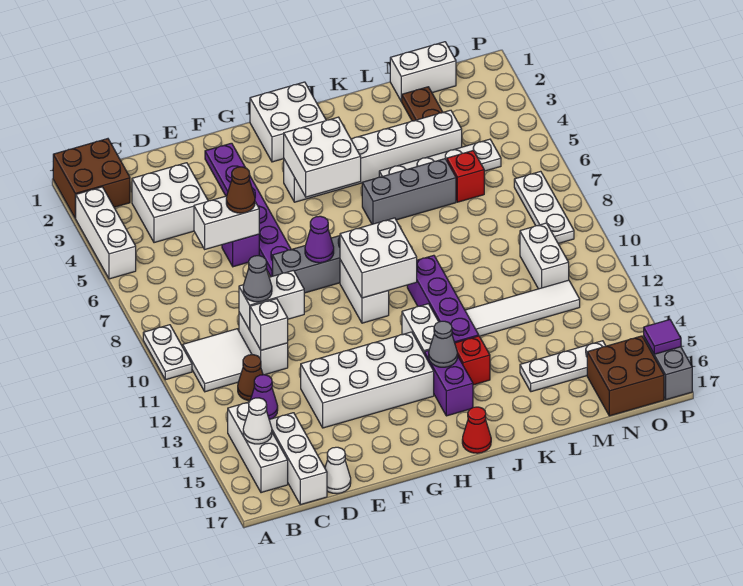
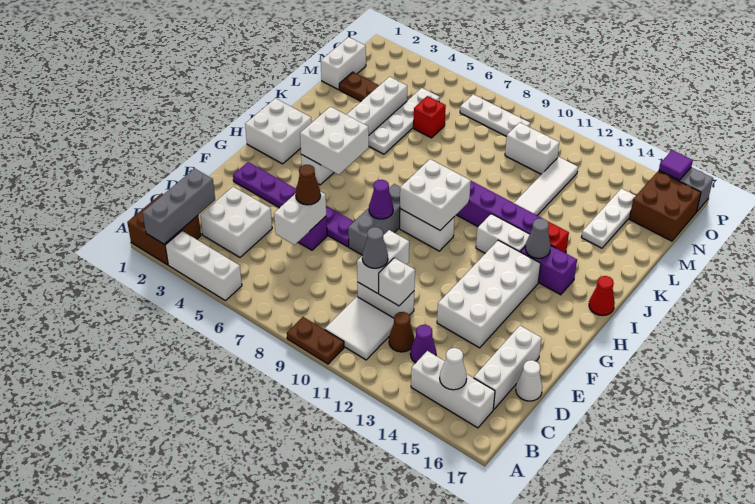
white plate A9:A10 level 1 -> brown plate A9:A10 level 1
white brick C15:C17 level 1 -> white brick C16:E16 level 1
grey brick J6:L6 level 1 -> grey brick A2:C2 level 2

